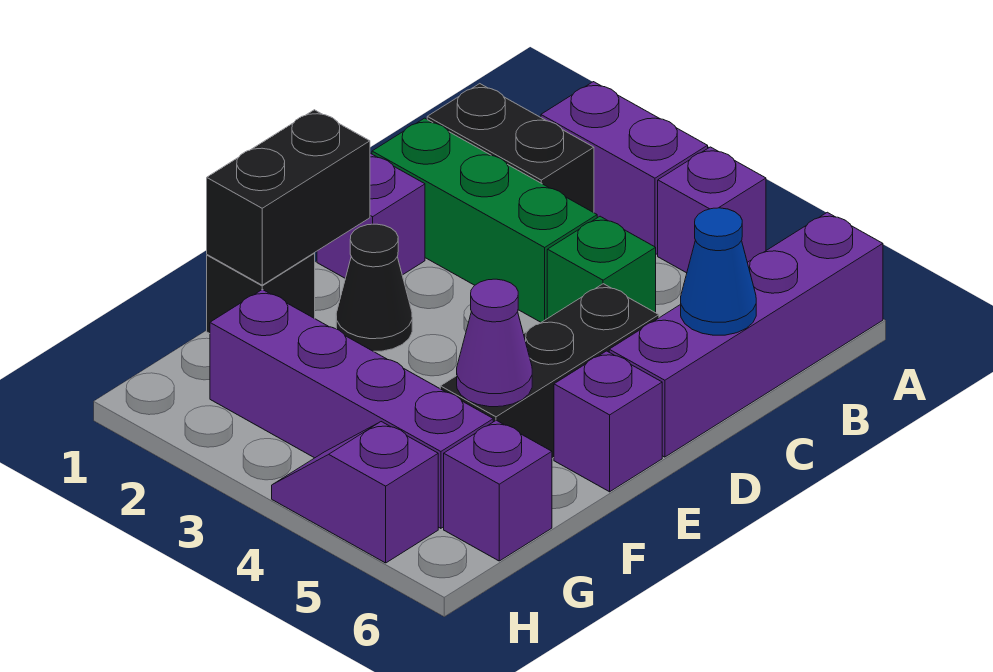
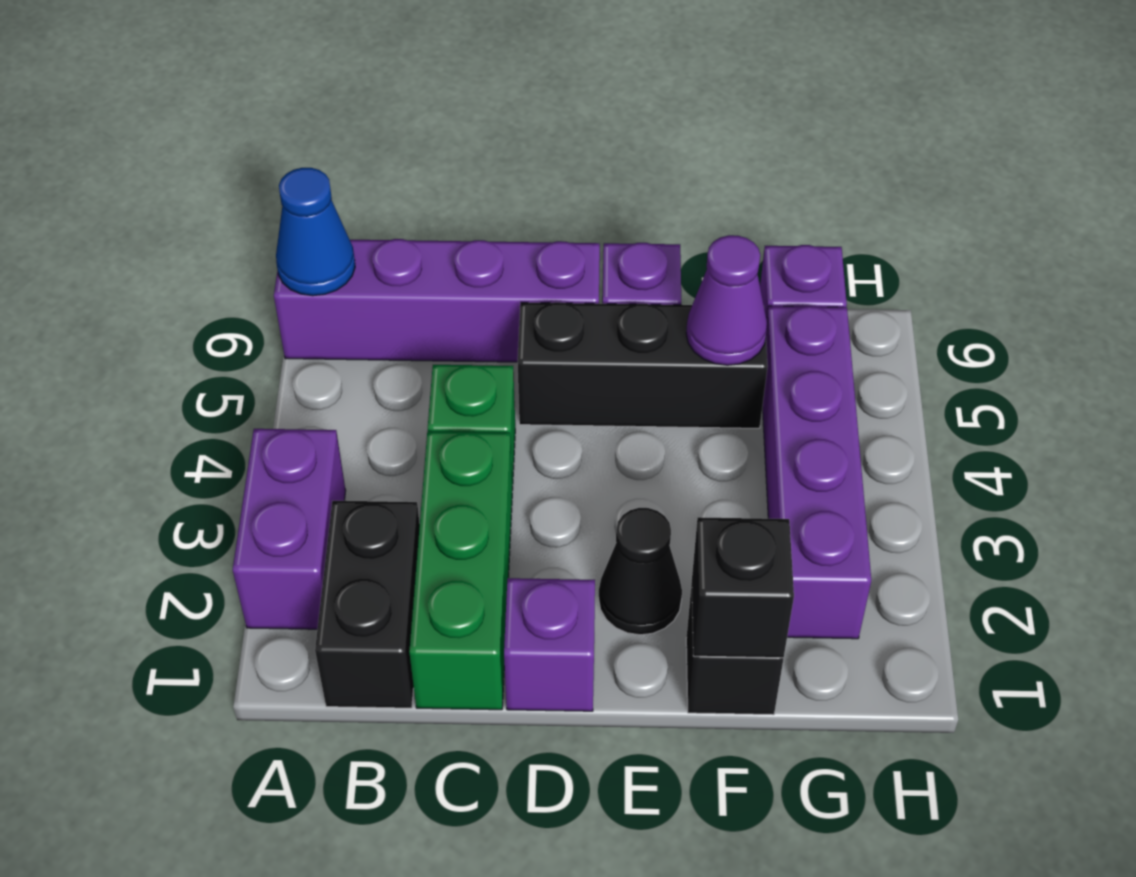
purple brick A4 level 1 -> none
blue cone C6 level 2 -> blue cone A6 level 2
black brick E1:F1 level 2 -> black brick F1 level 2
purple slope H4:H5 level 1 top 5 -> none

